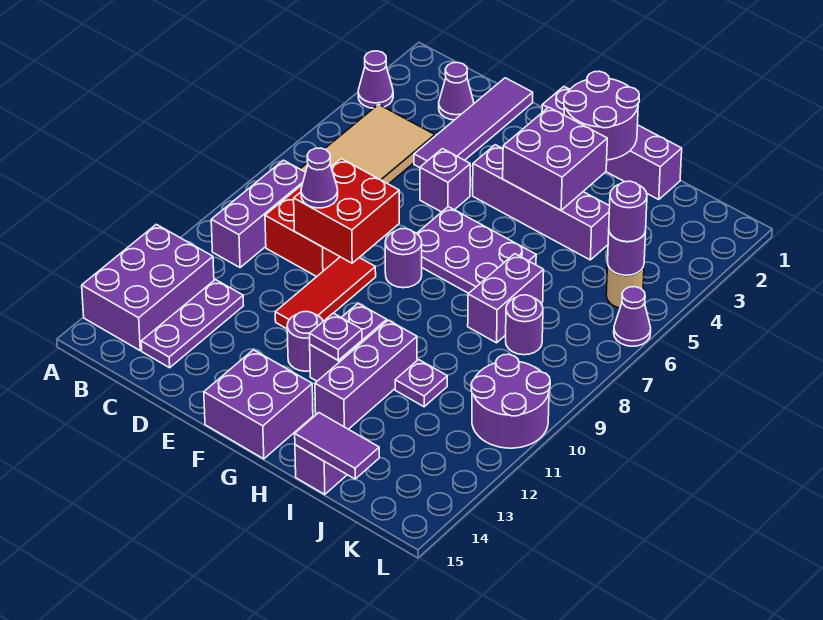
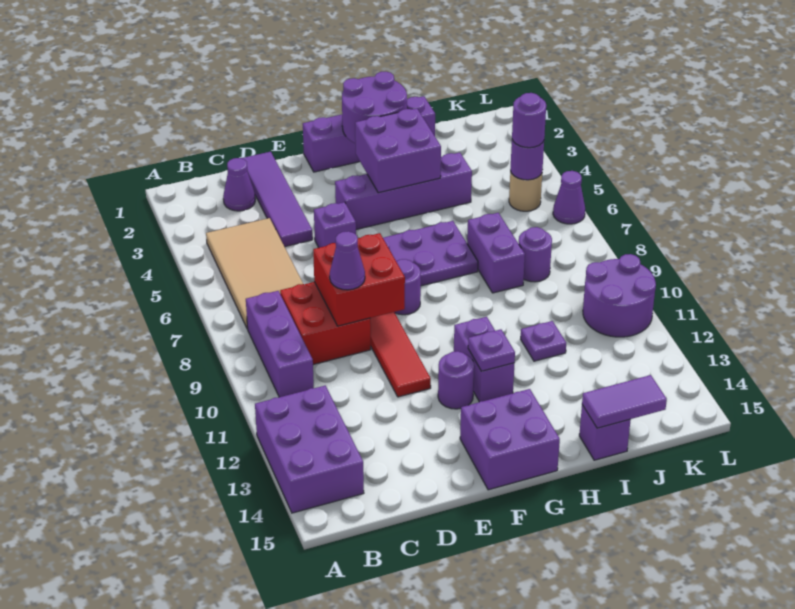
purple cone A3 level 1 -> none
purple plate C12:C14 level 1 -> none
purple brick H11:H13 level 1 -> none

